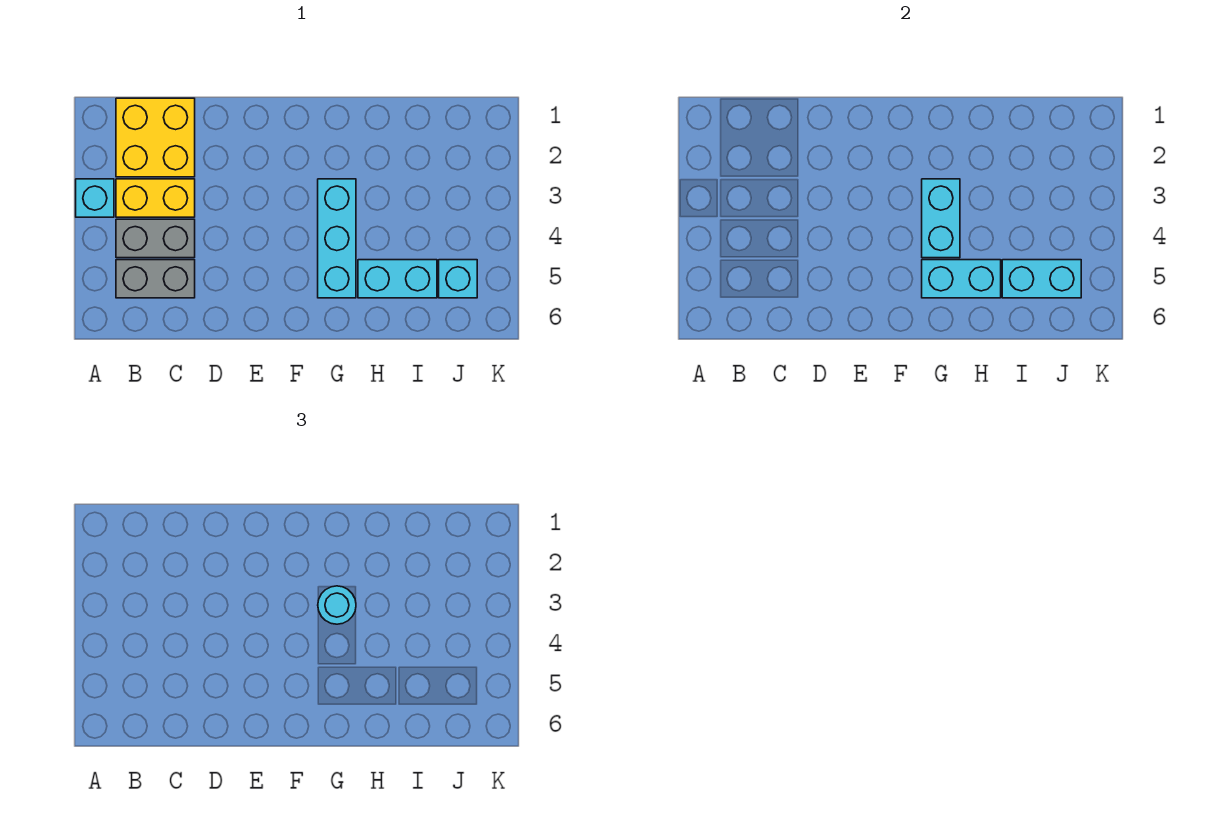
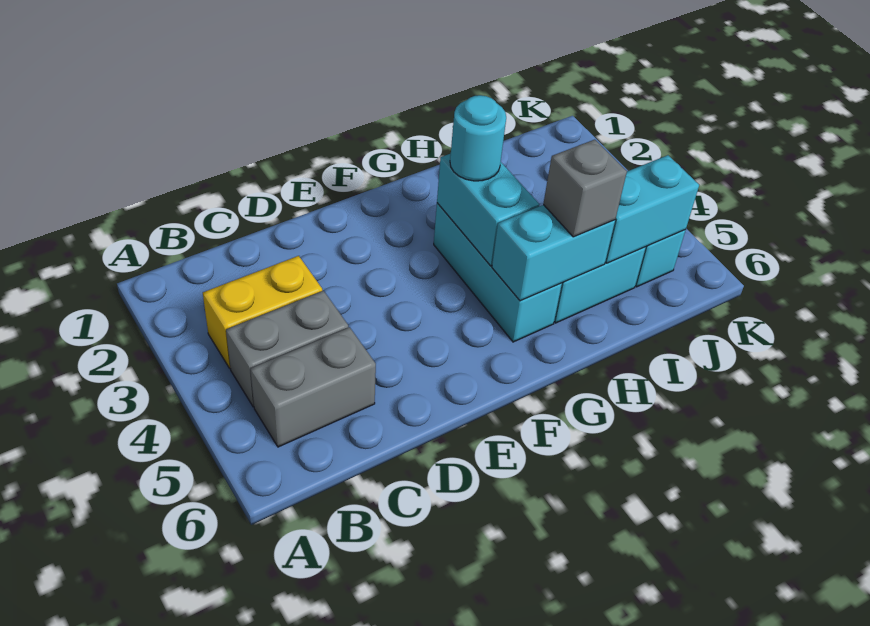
cyan brick A3 level 1 -> none
yellow brick B1:C2 level 1 -> none
none -> grey brick H5 level 3

